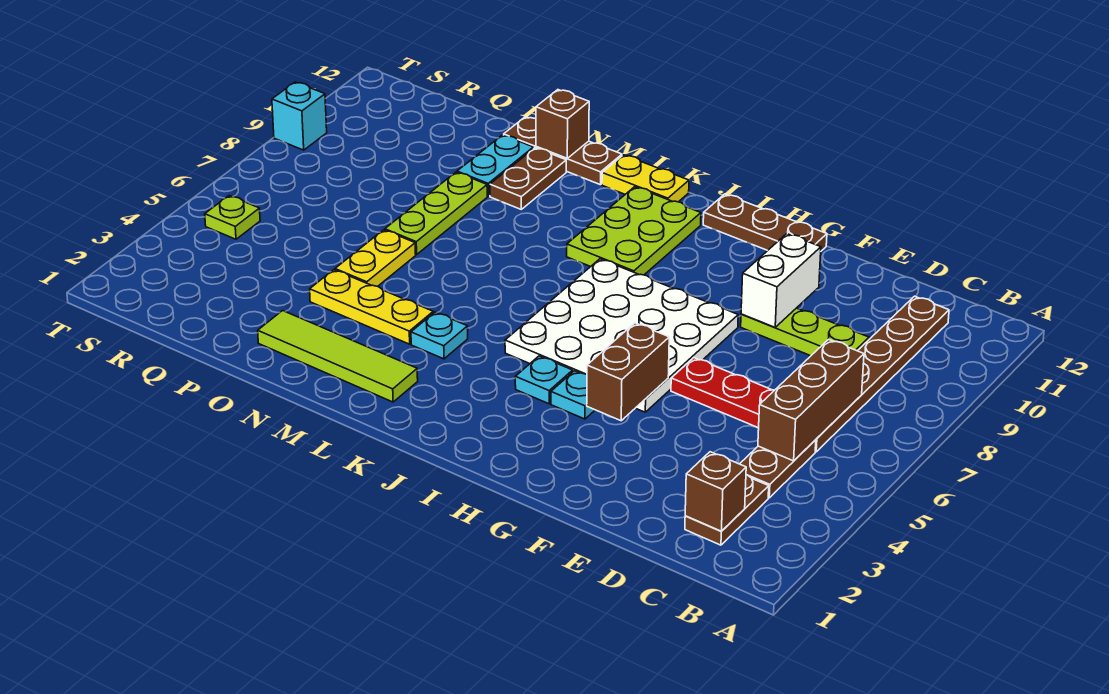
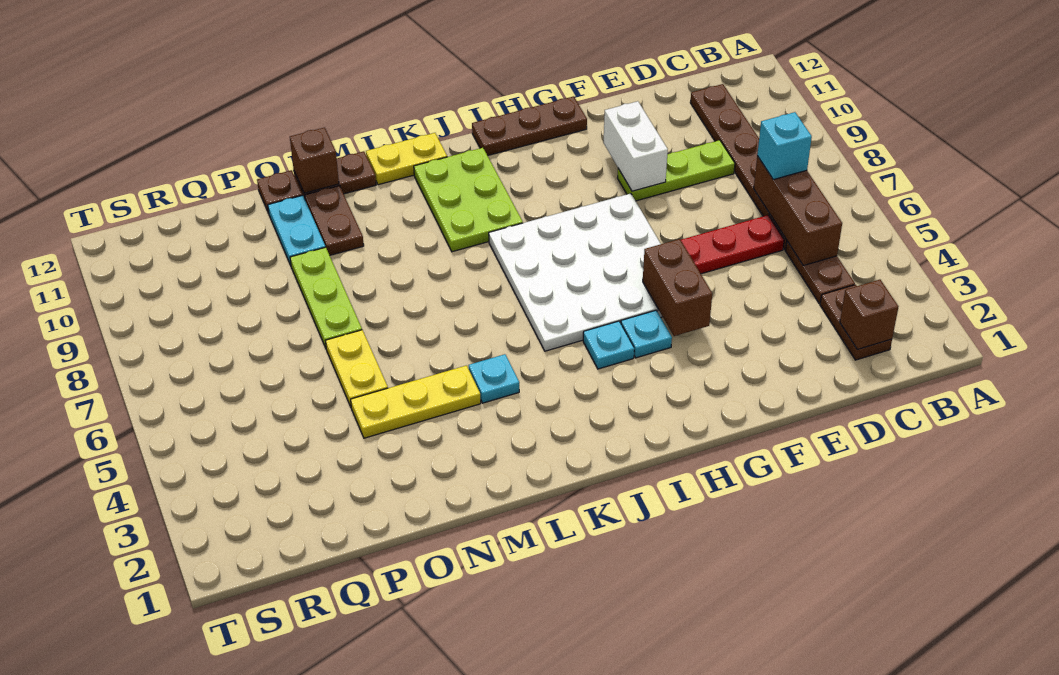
lime tile L2:O2 level 1 -> none
lime plate S5 level 1 -> none
cyan brick T9 level 1 -> cyan brick C7 level 3

